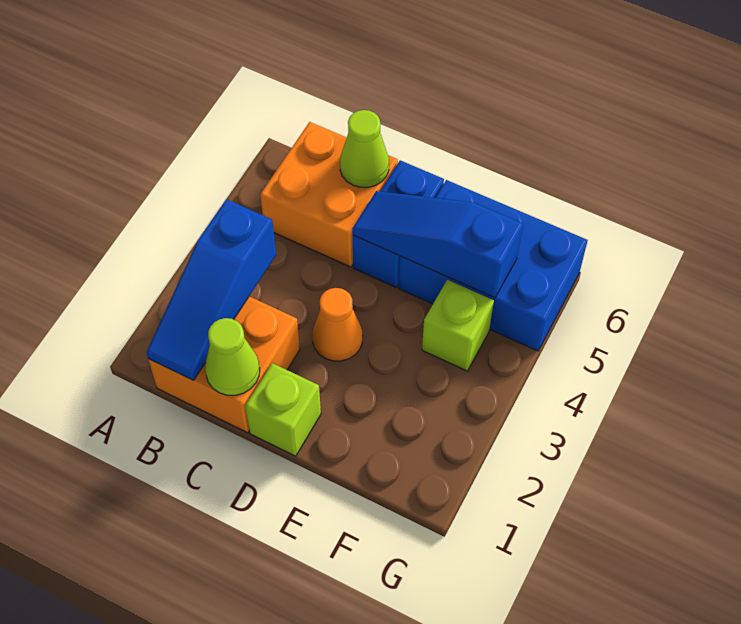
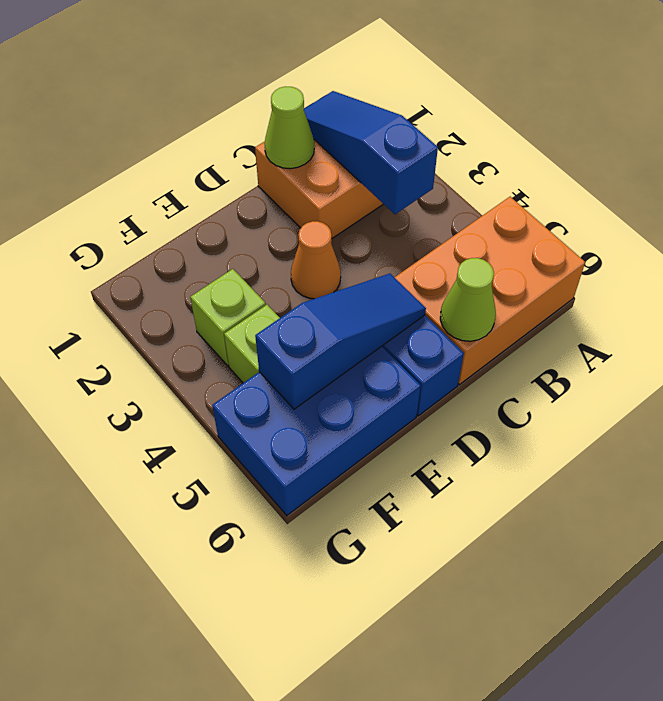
orange brick B5:C6 level 1 -> orange brick A5:C6 level 1
lime brick D1 level 1 -> lime brick F3 level 1

